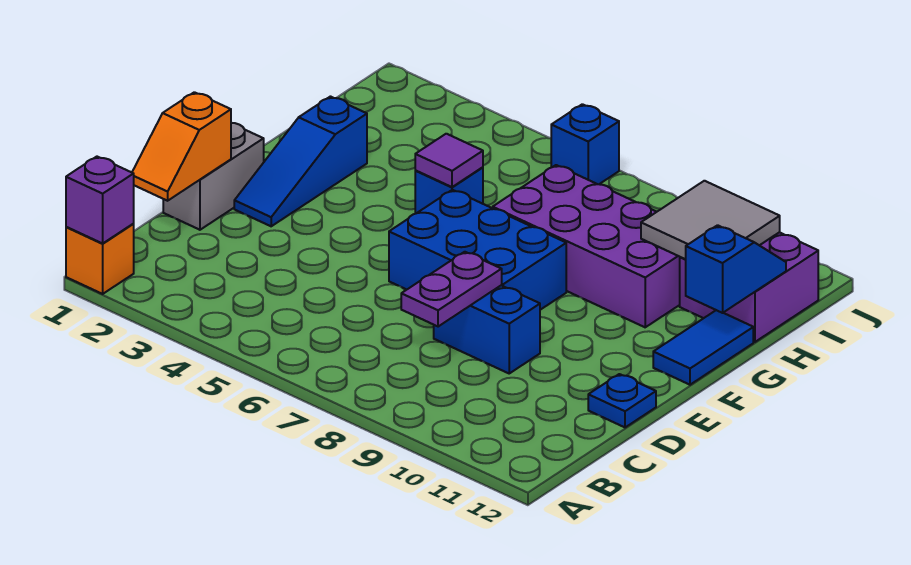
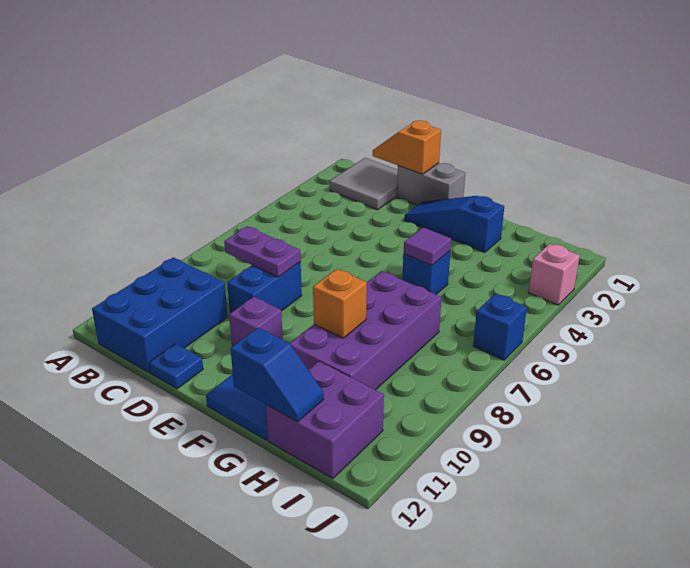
orange brick A1 level 1 -> orange brick G9 level 2
purple brick A1 level 2 -> purple brick E10 level 1
blue brick E6:F8 level 1 -> blue brick B10:C12 level 1
grey tile H10:I11 level 2 -> grey tile B1:C2 level 1
none -> pink brick J3 level 1

